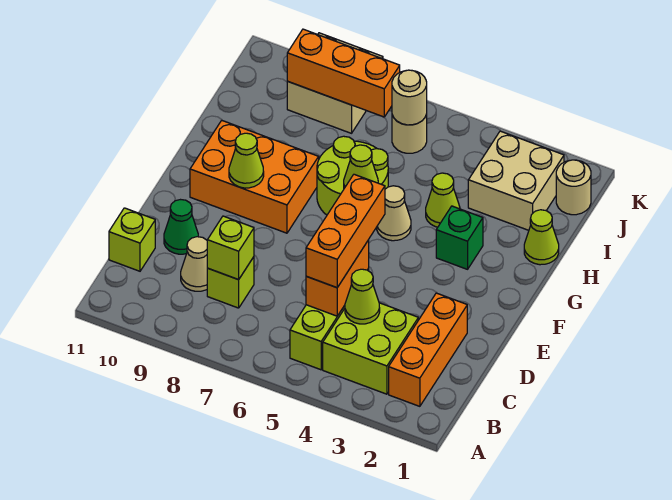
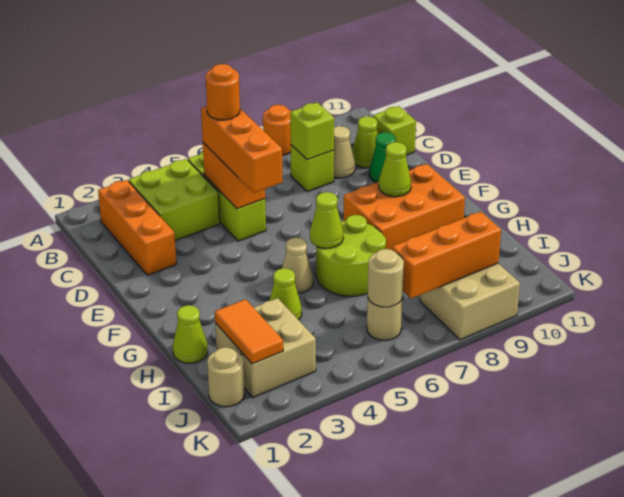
none -> orange round brick A8 level 1
lime cone C4 level 2 -> lime cone C10 level 1
none -> orange round brick C5 level 4
green brick G3 level 1 -> none
none -> orange tile I2:J2 level 2

